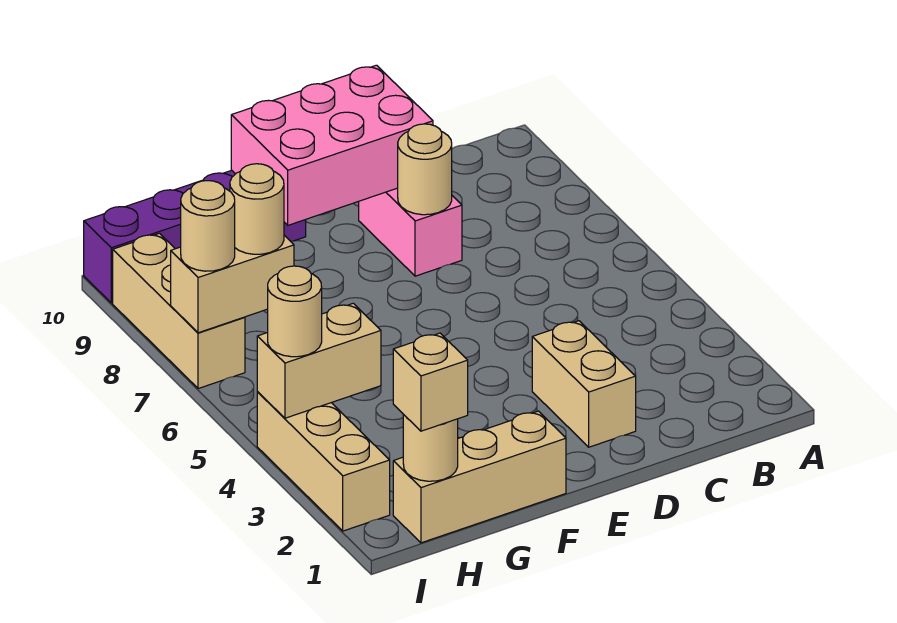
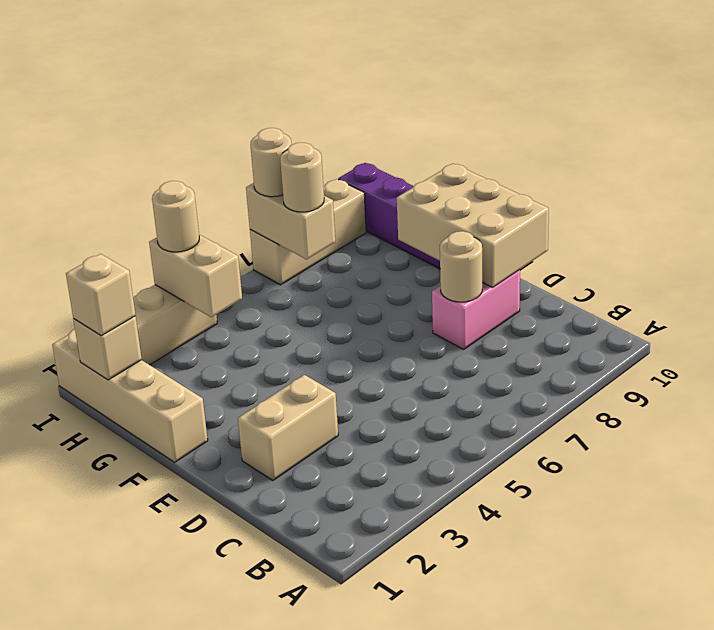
pink brick D9:F10 level 2 -> tan brick D9:F10 level 2
tan brick F1:H1 level 1 -> tan brick F1:I1 level 1
tan round brick H1 level 2 -> tan brick H1 level 2

